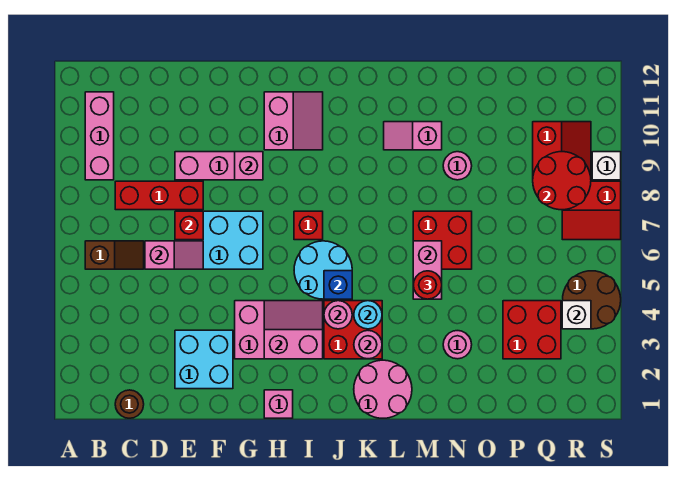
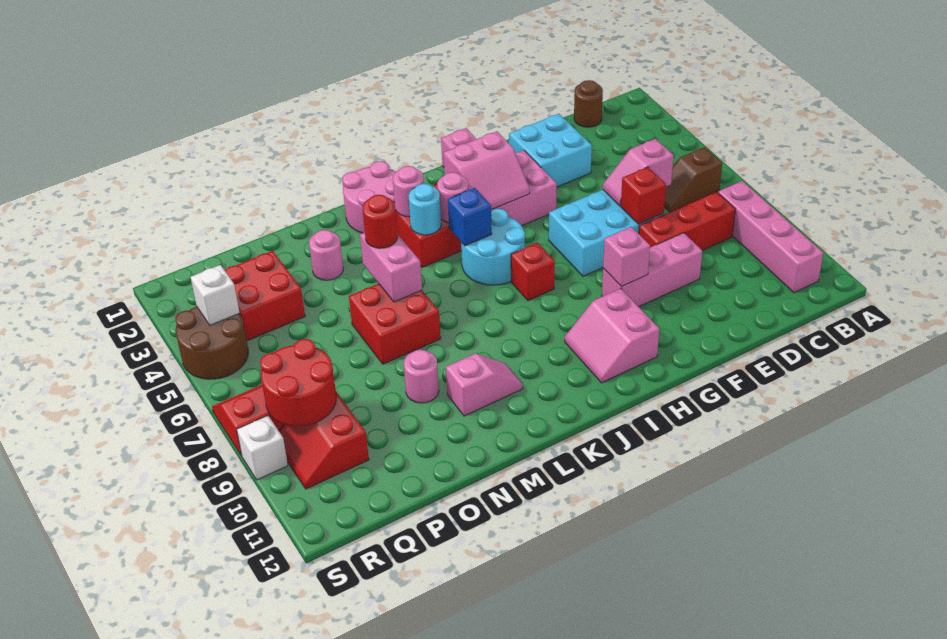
pink brick B9:B11 level 1 -> pink brick B8:B11 level 1

